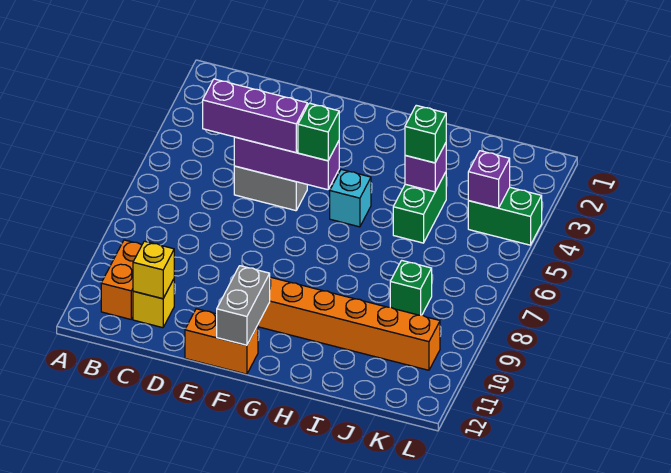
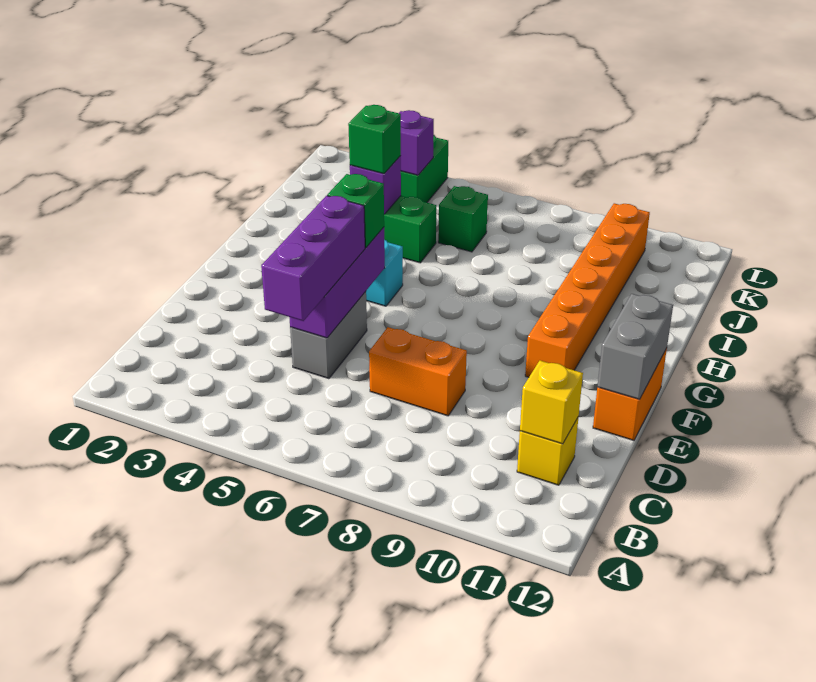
orange brick B10:B11 level 1 -> orange brick D7:D8 level 1
grey brick F11:F12 level 2 -> grey brick E12:F12 level 2
green brick J8 level 1 -> green brick J6 level 1

